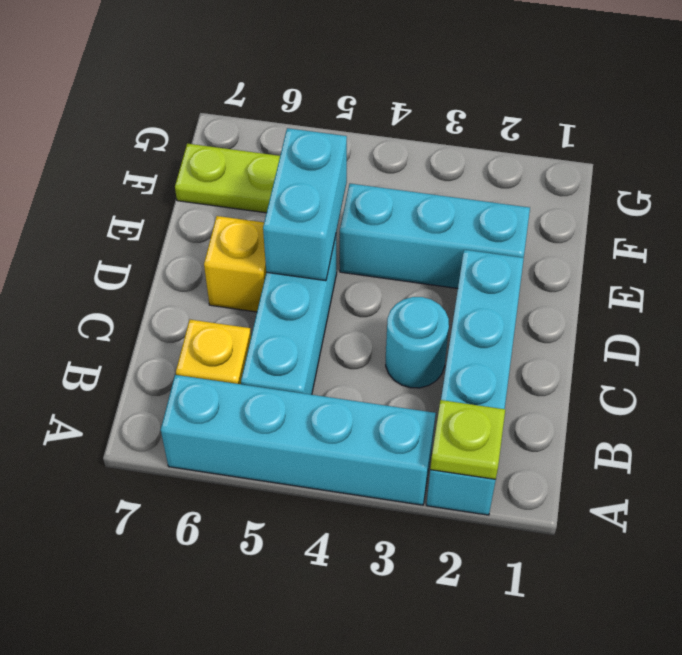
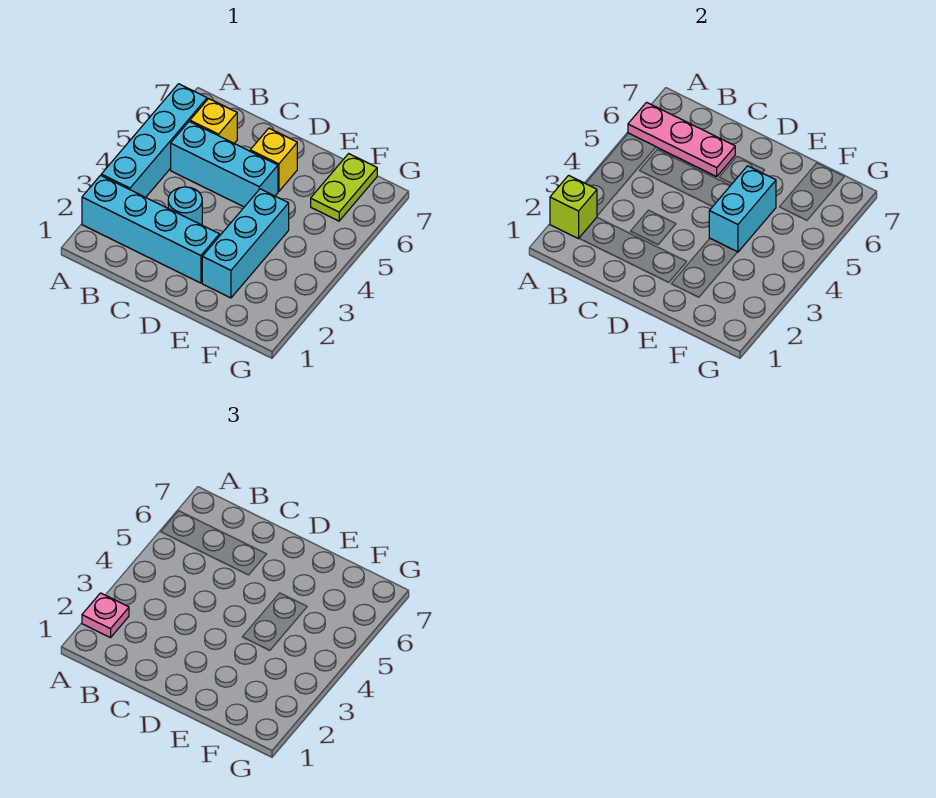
lime plate A2 level 2 -> lime brick A2 level 2
none -> pink plate A2 level 3
none -> pink plate A6:C6 level 2
cyan brick D5:E5 level 2 -> cyan brick E4:E5 level 2

